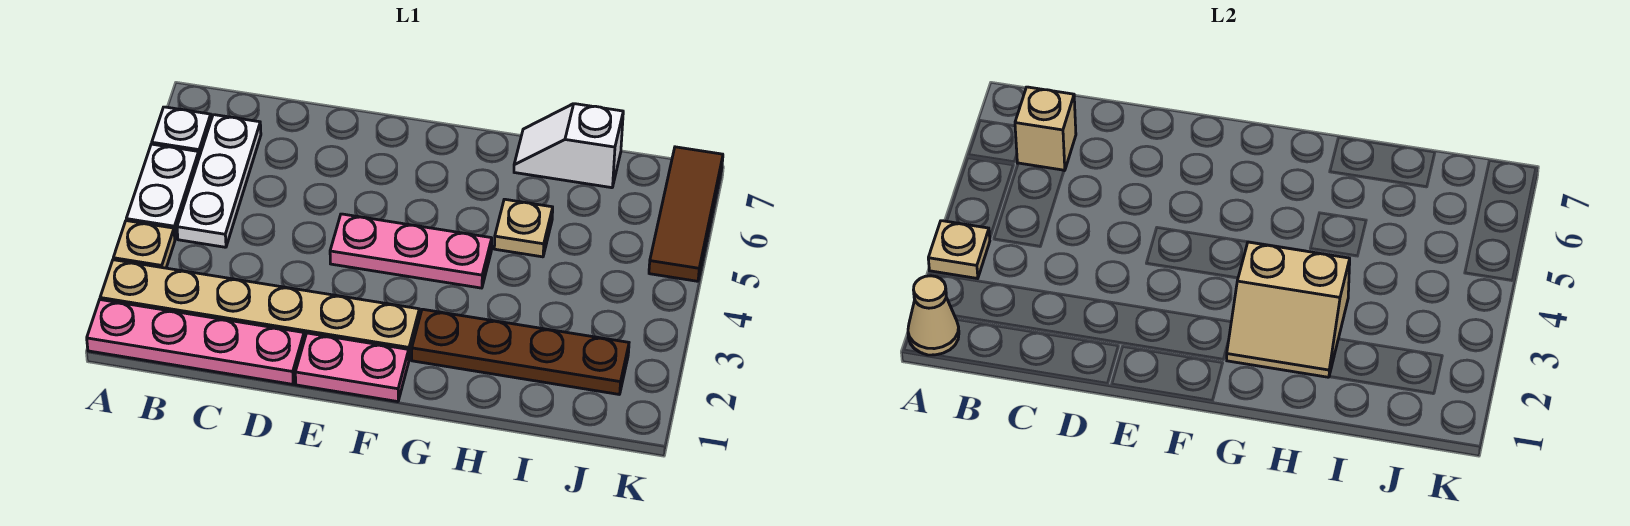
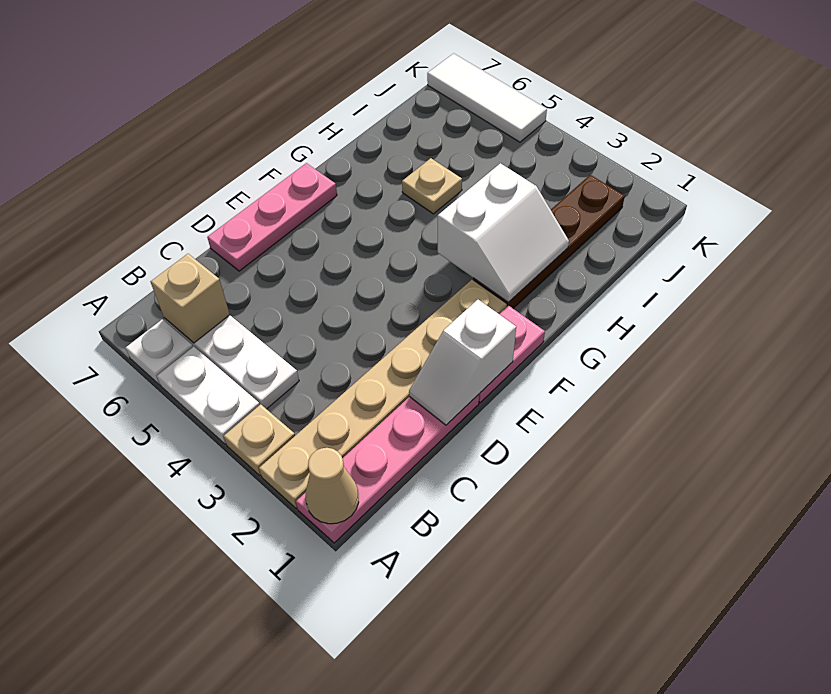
tan plate A3 level 2 -> none
pink plate E4:G4 level 1 -> pink plate D7:F7 level 1
tan slope G2:H3 level 2 top 3 -> white slope G2:H3 level 2 top 3
white slope H7:I7 level 1 top I -> white slope D1:E1 level 2 top E
brown tile K5:K7 level 1 -> white tile K5:K7 level 1

